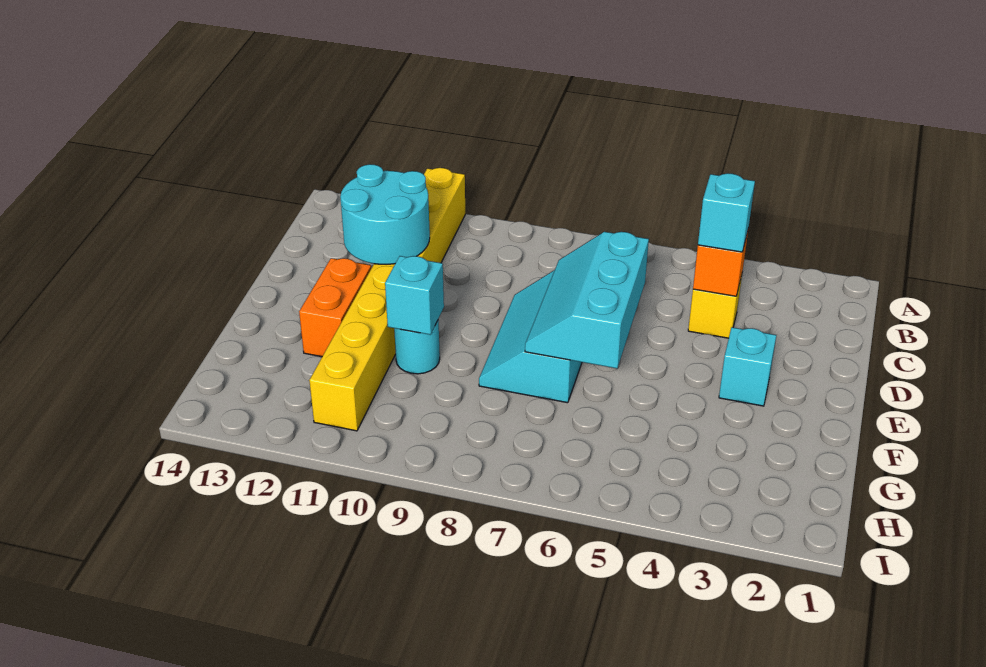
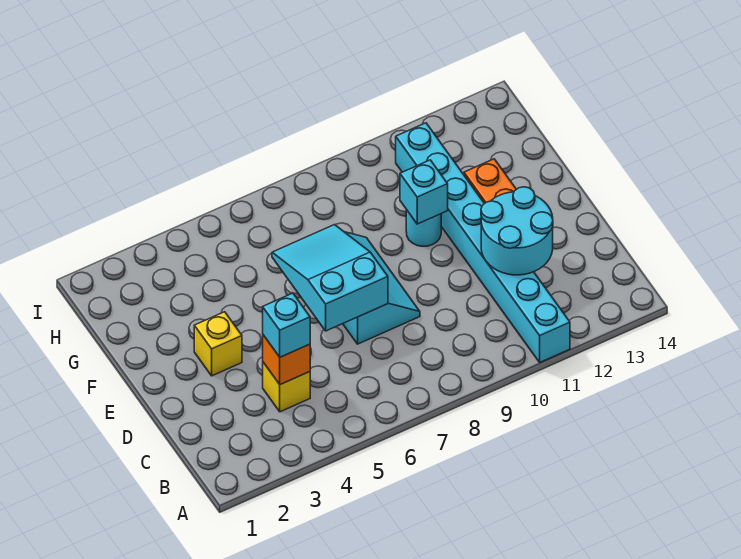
yellow brick A11:H11 level 1 -> cyan brick A11:H11 level 1
cyan slope D6:F7 level 2 top 6 -> cyan slope D6:F7 level 2 top D
cyan brick E3 level 1 -> yellow brick E3 level 1

